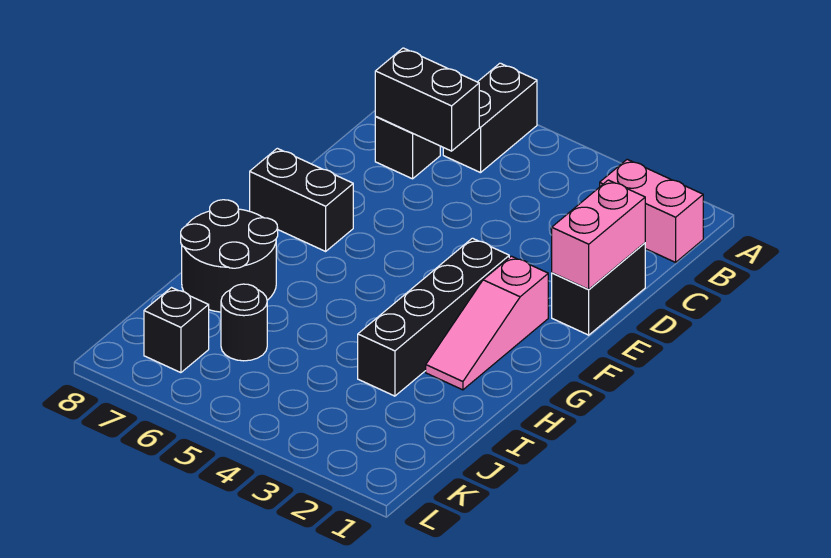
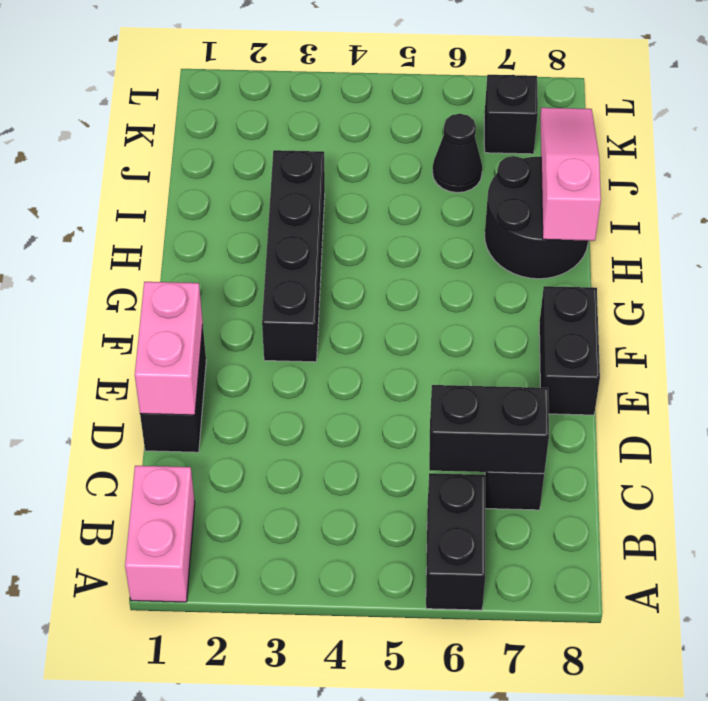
pink brick B1:B2 level 1 -> pink brick A1:B1 level 1
pink slope F2:H2 level 1 top F -> pink slope H8:J8 level 2 top H
black brick F7:F8 level 1 -> black brick E8:F8 level 1
black round brick J6 level 1 -> black cone J6 level 1

